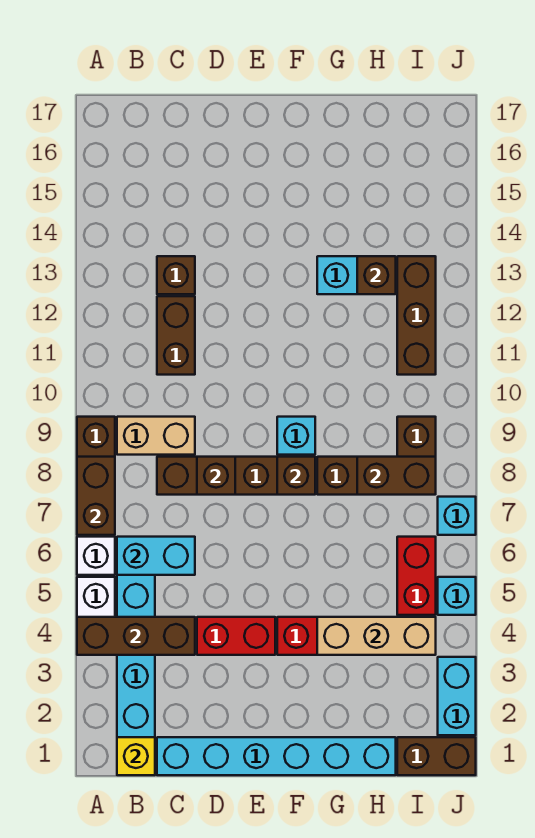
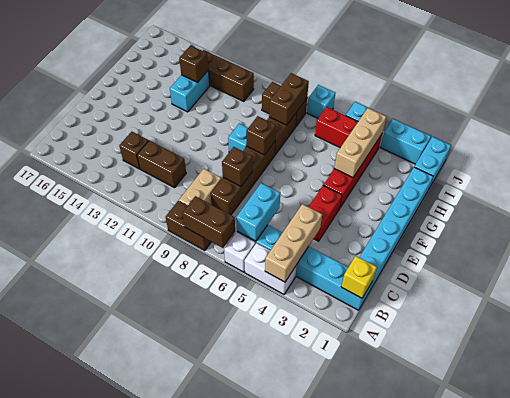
brown brick A4:C4 level 2 -> tan brick A4:C4 level 2
brown brick I1:J1 level 1 -> cyan brick I1:J1 level 1

